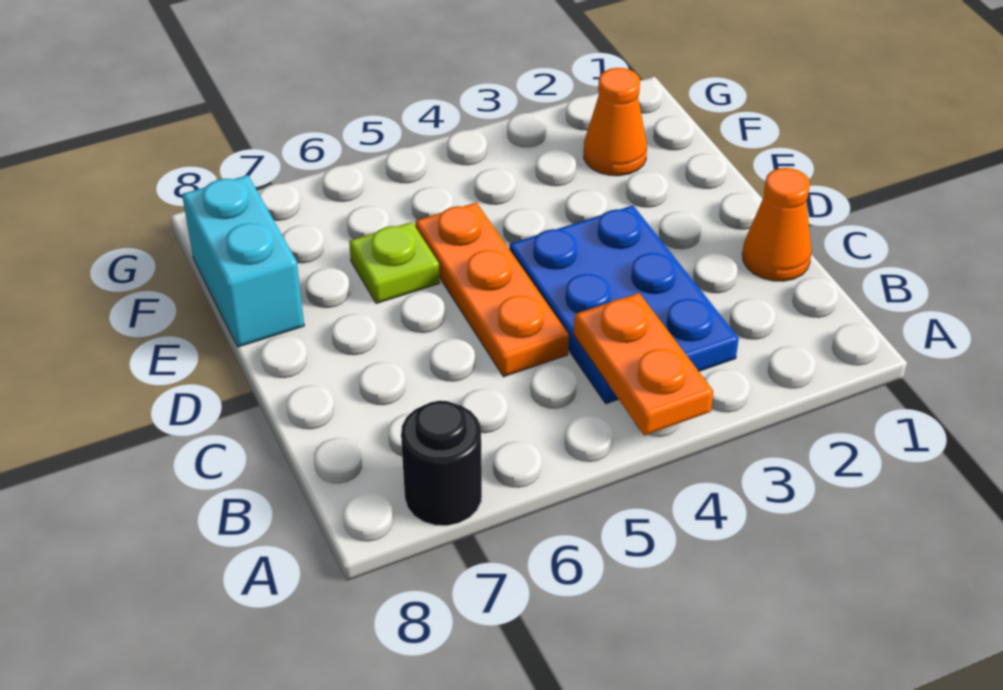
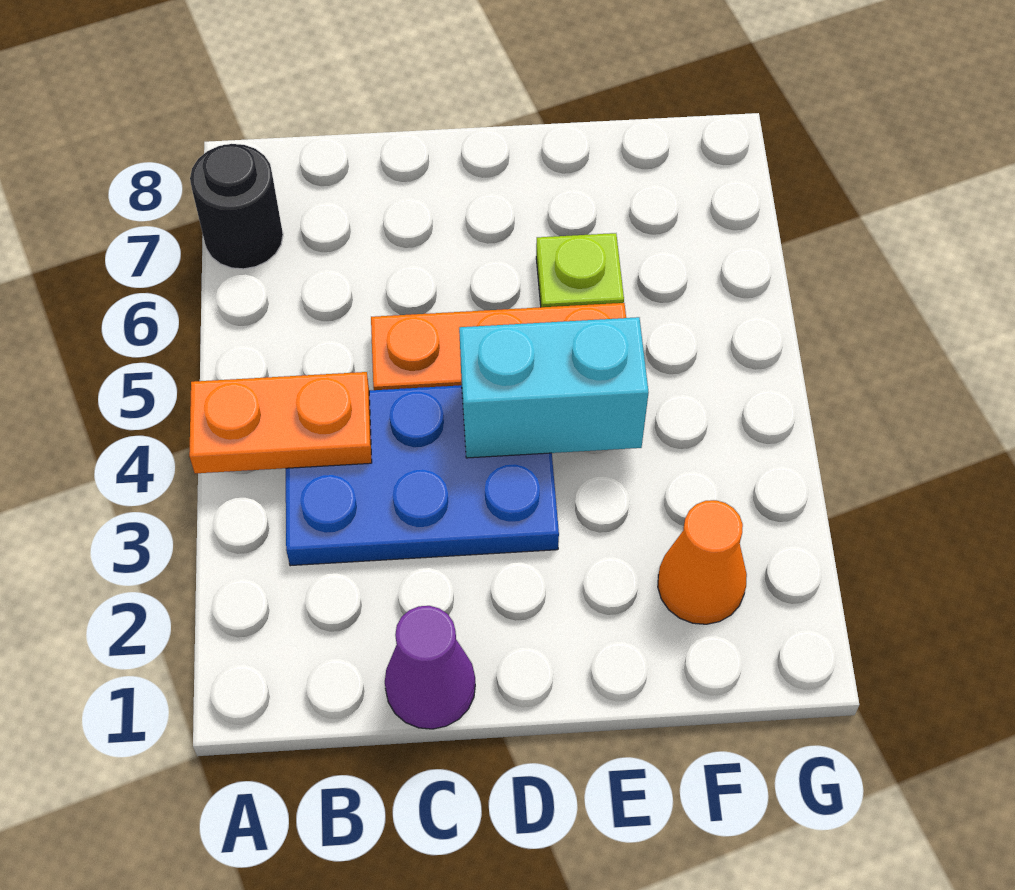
orange cone C1 level 1 -> purple cone C1 level 1
cyan brick E8:F8 level 1 -> cyan brick D4:E4 level 2

